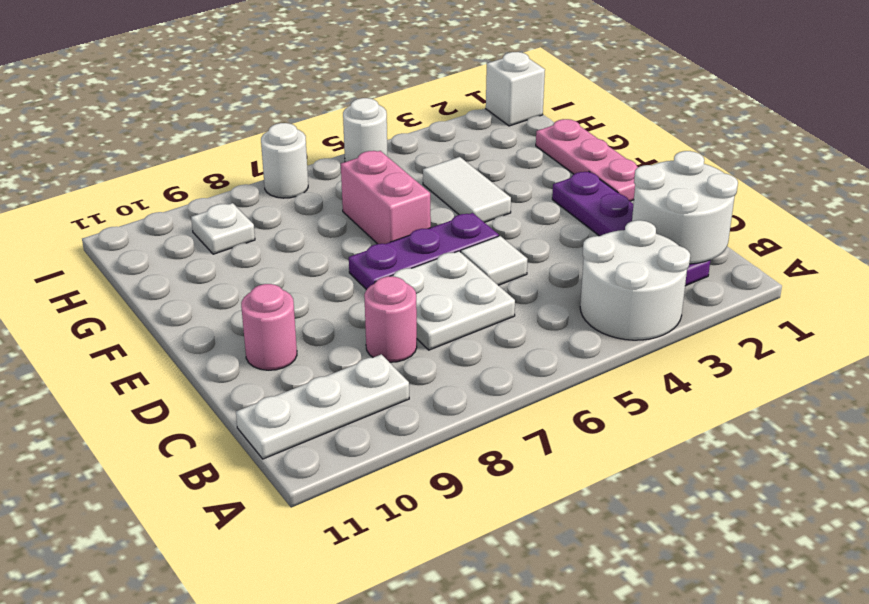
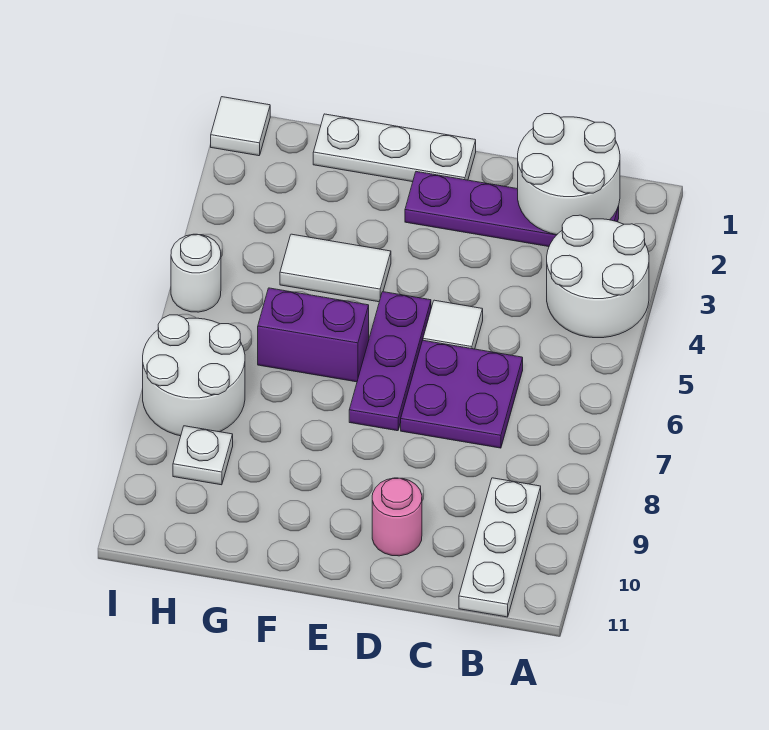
white plate C6:D7 level 1 -> purple plate C6:D7 level 1
pink round brick C8 level 1 -> none
pink plate E1:G1 level 1 -> white plate E1:G1 level 1
pink brick F6:G6 level 1 -> purple brick F6:G6 level 1
white brick I1 level 1 -> white tile I1 level 1
white round brick I7 level 1 -> white round brick H7:I8 level 1

